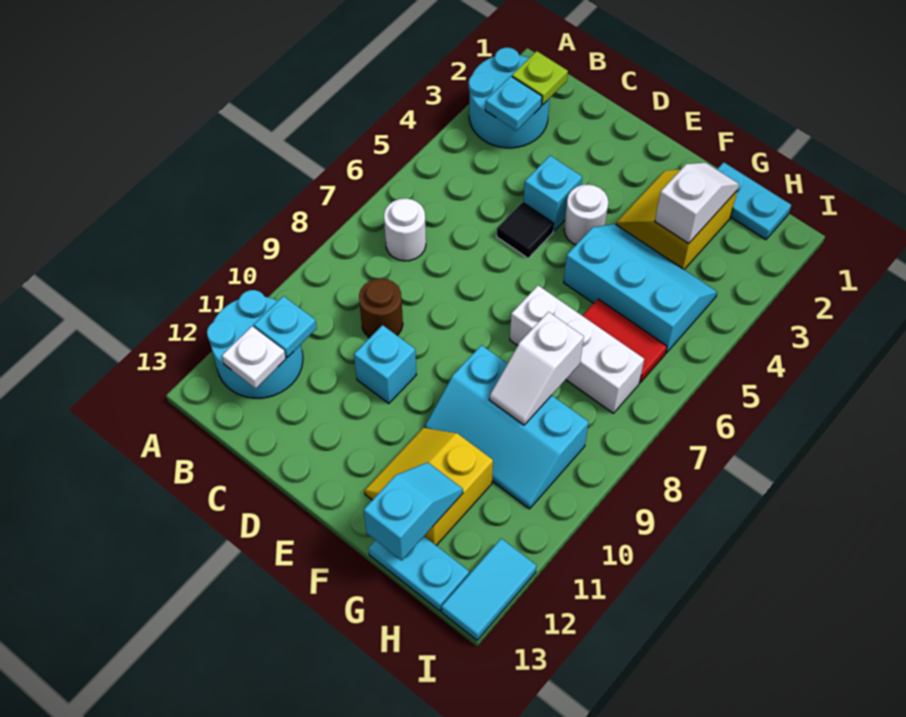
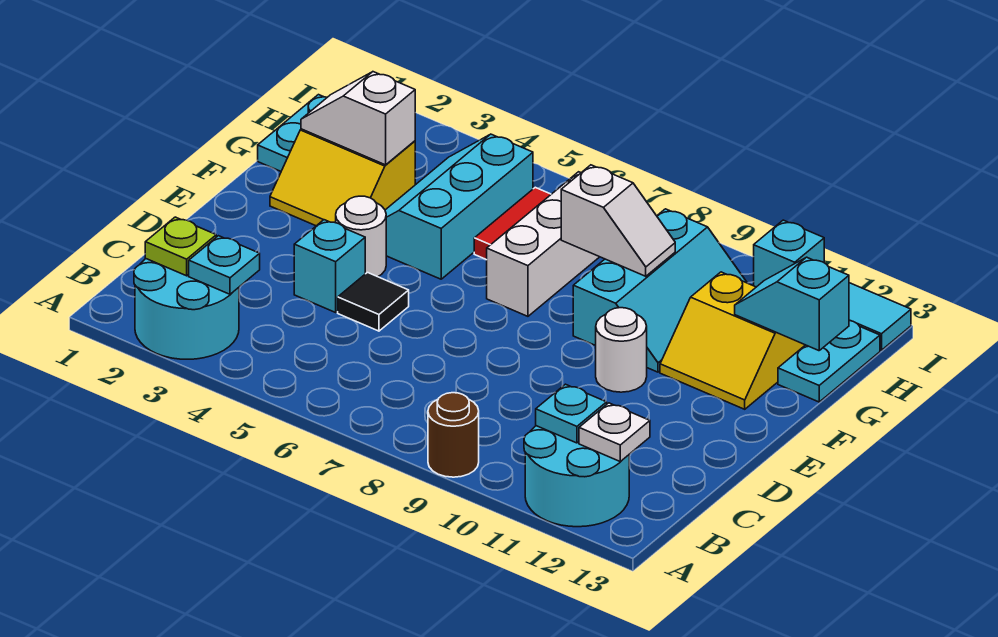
white round brick B7 level 1 -> white round brick E10 level 1
brown round brick C9 level 1 -> brown round brick A9 level 1
cyan brick D10 level 1 -> cyan brick I11 level 1

